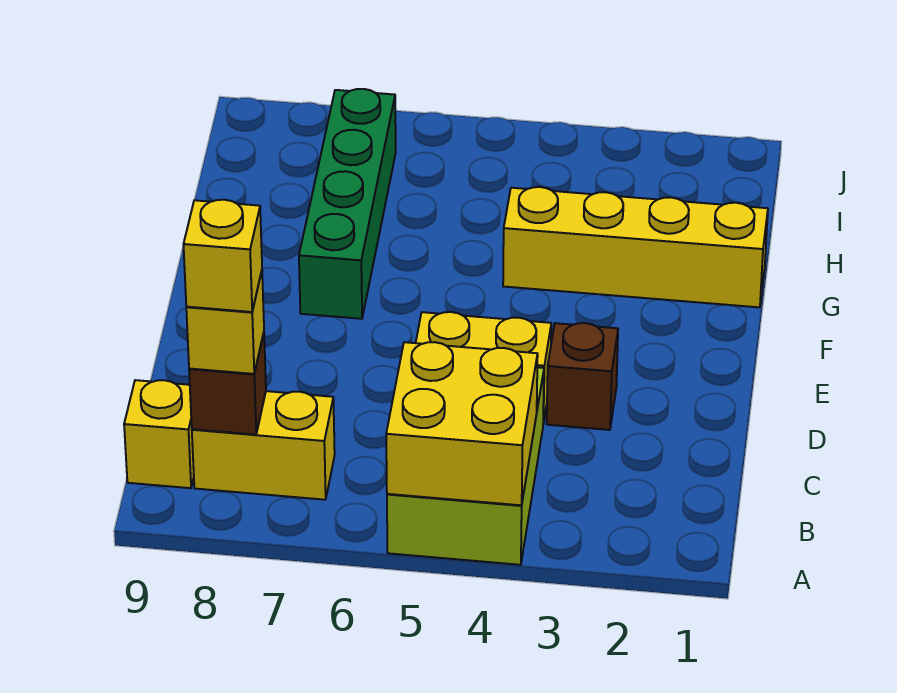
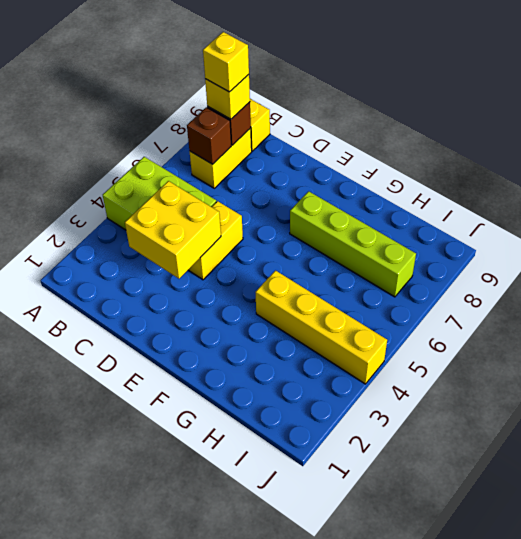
yellow brick A4:B5 level 2 -> yellow brick C3:D4 level 2
brown brick D3 level 1 -> brown brick B7 level 2
green brick F7:I7 level 1 -> lime brick F7:I7 level 1
yellow brick G1:G4 level 1 -> yellow brick G4:J4 level 1

